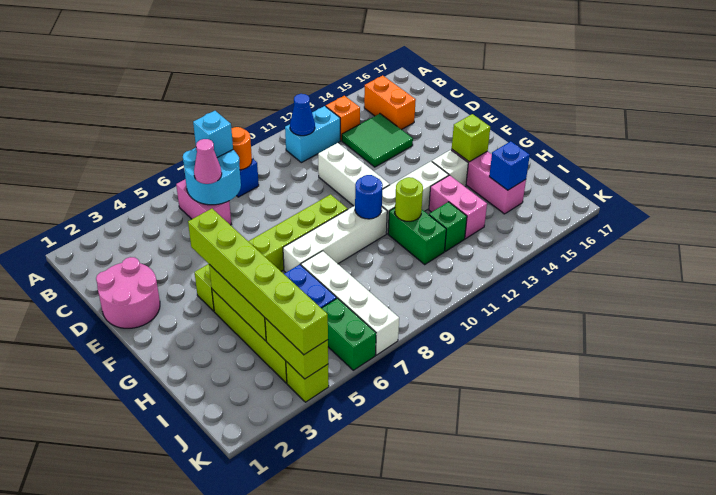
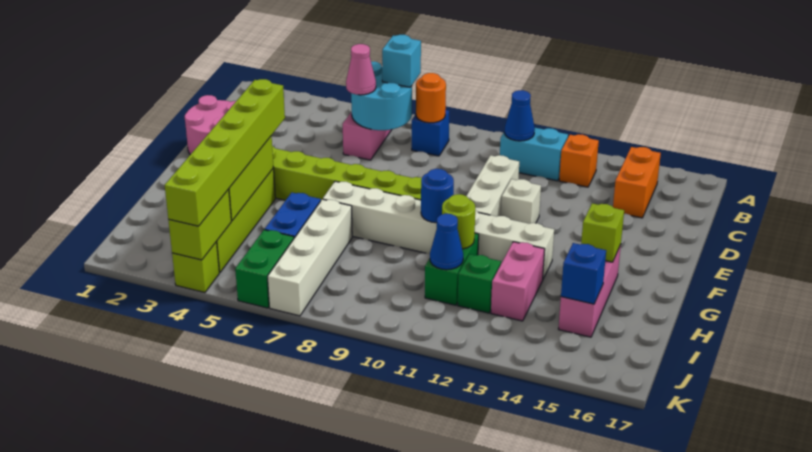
green tile C13:D14 level 1 -> none
white brick G14 level 1 -> white brick E12 level 1
none -> blue cone I11 level 2

